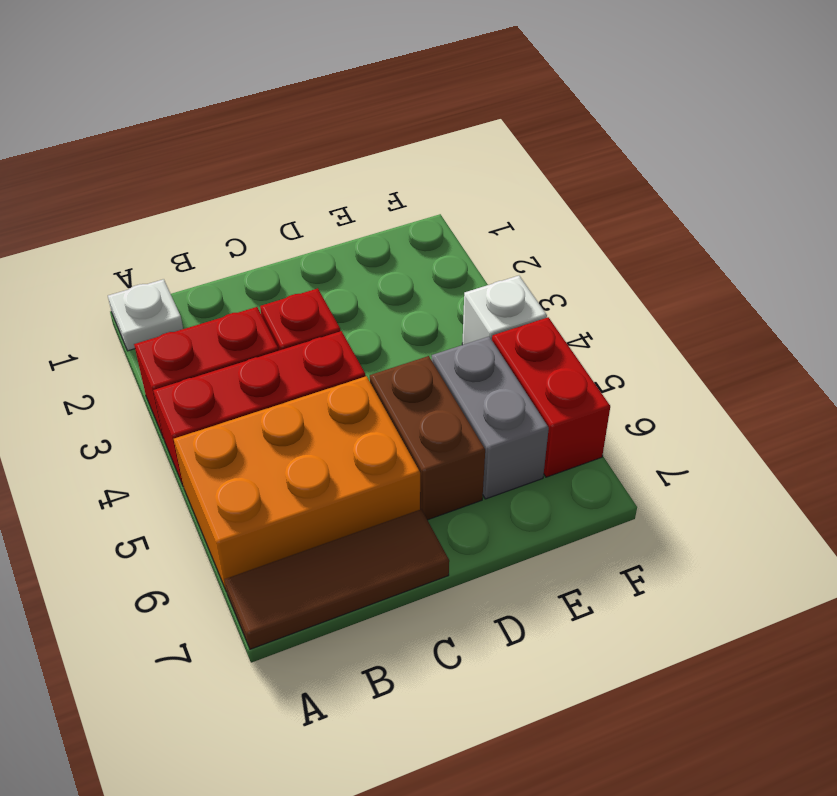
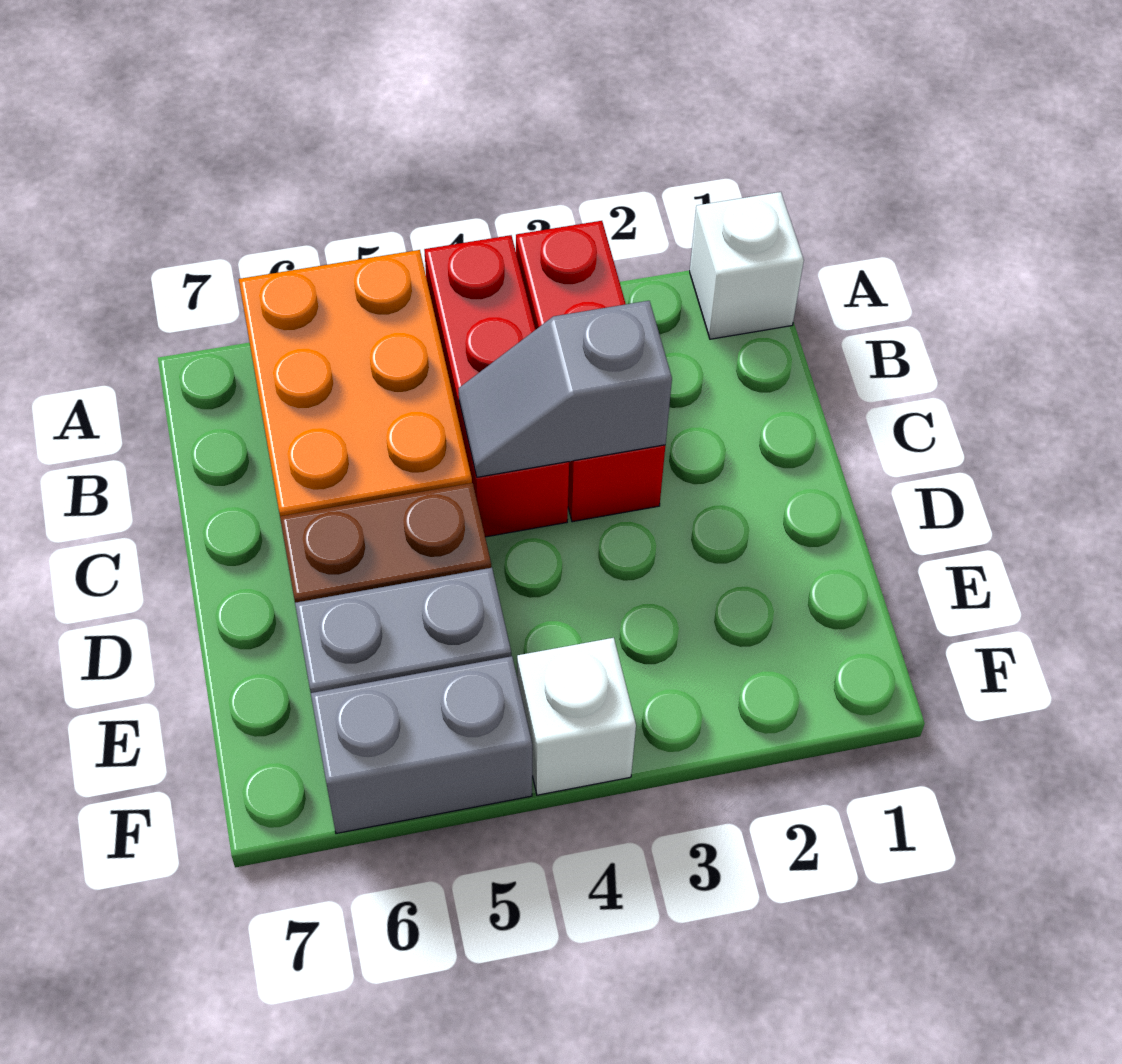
white plate A1 level 1 -> white brick A1 level 1
brown tile A7:C7 level 1 -> none
none -> grey slope C3:C4 level 2 top 3
red brick F5:F6 level 1 -> grey brick F5:F6 level 1

